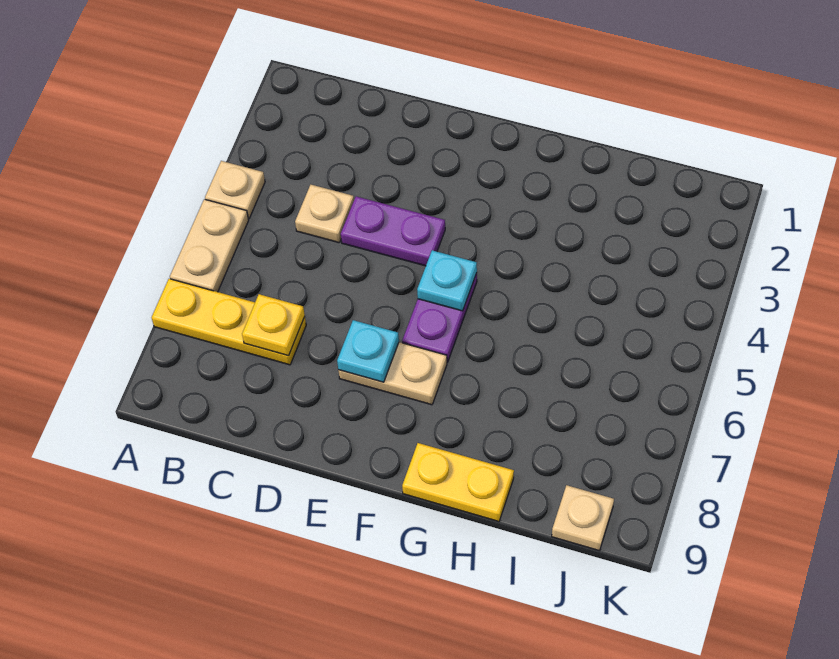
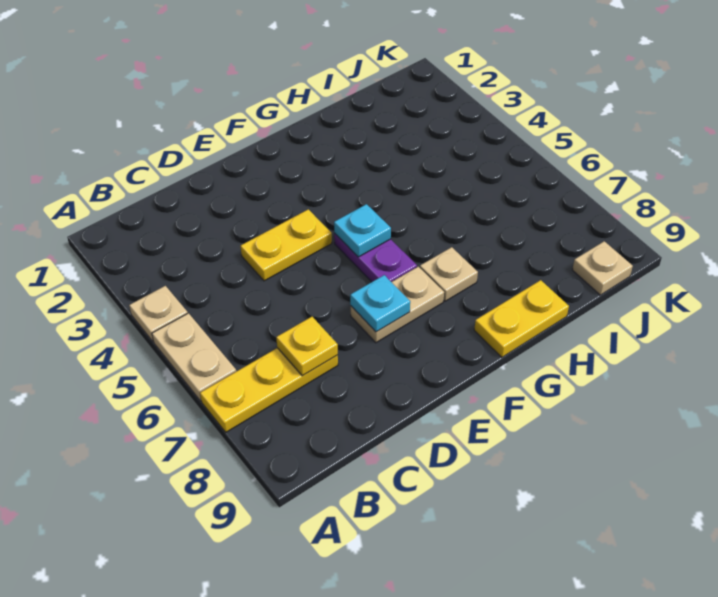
tan plate C4 level 1 -> tan plate G7 level 1
purple plate D4:E4 level 1 -> yellow plate D4:E4 level 1

